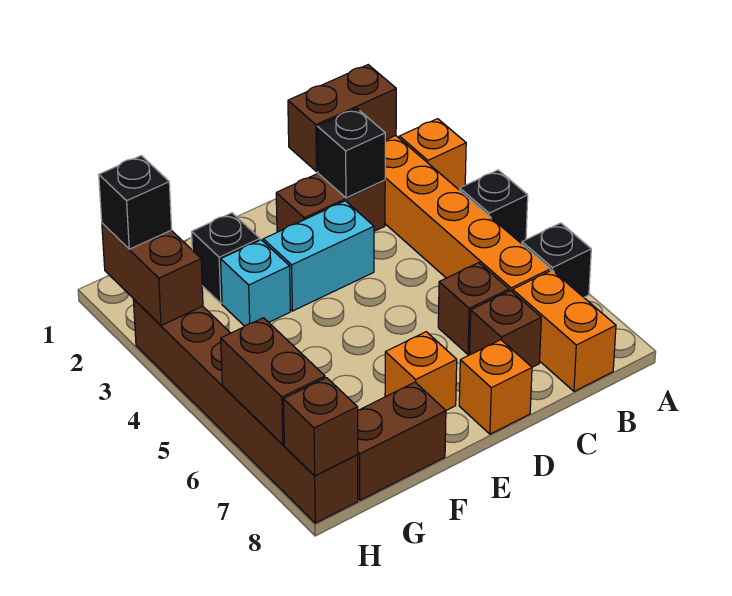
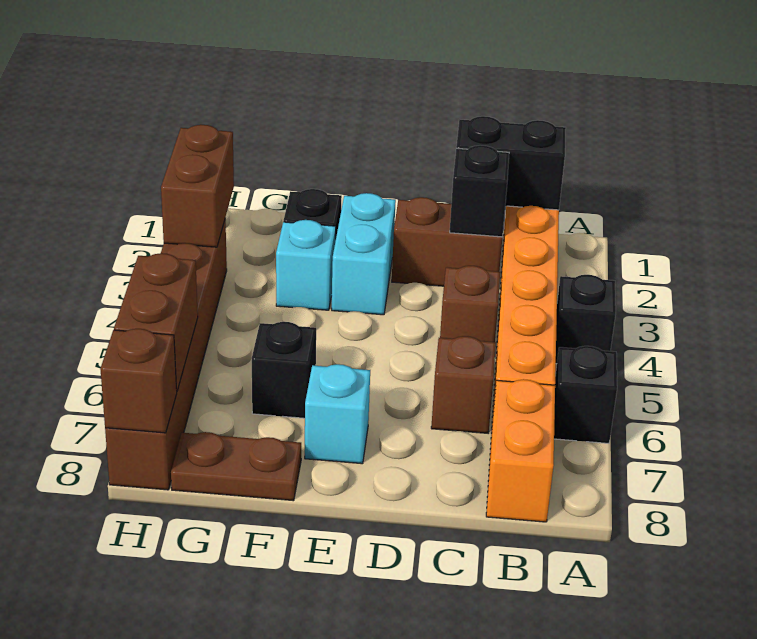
orange brick A2 level 1 -> none
brown brick B1:C1 level 2 -> black brick B1:C1 level 2
brown brick C7 level 1 -> brown brick C4 level 1
cyan brick D3:E3 level 1 -> cyan brick E2:E3 level 1
orange brick D8 level 1 -> none
orange brick E7 level 1 -> cyan brick E7 level 1
brown brick F8:G8 level 1 -> brown plate F8:G8 level 1
black brick H2 level 3 -> black brick F6 level 1

